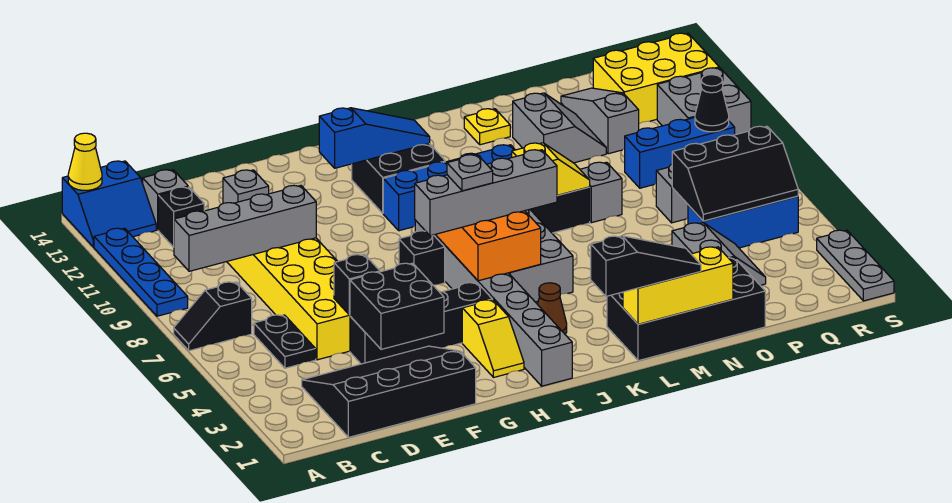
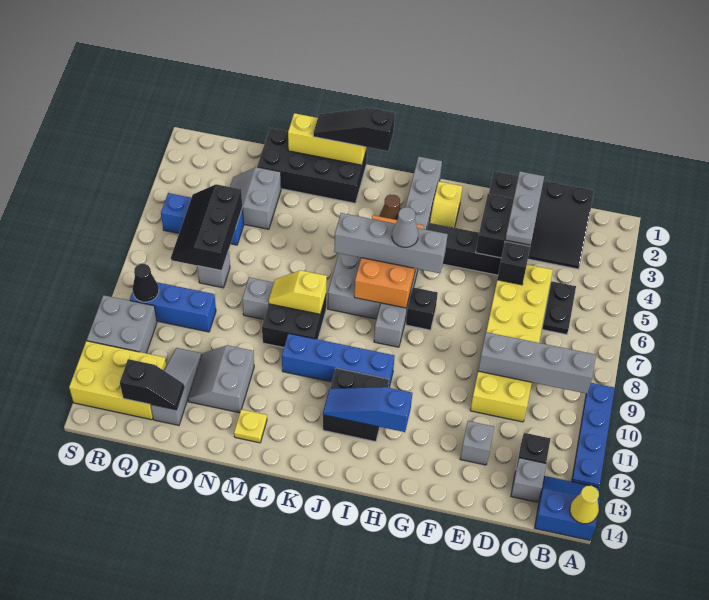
black slope A7:B7 level 1 top B -> black slope P13:Q13 level 2 top Q
yellow slope H2:H3 level 1 top 3 -> yellow slope H2:H3 level 1 top 2
grey plate I6 level 4 -> grey cone I6 level 4
black slope P5:R6 level 2 top 6 -> black slope P5:Q7 level 2 top P
grey slope P11:P13 level 1 top 11 -> grey slope P11:P13 level 1 top 13
grey plate S1:S3 level 1 -> grey plate E2:E4 level 3

